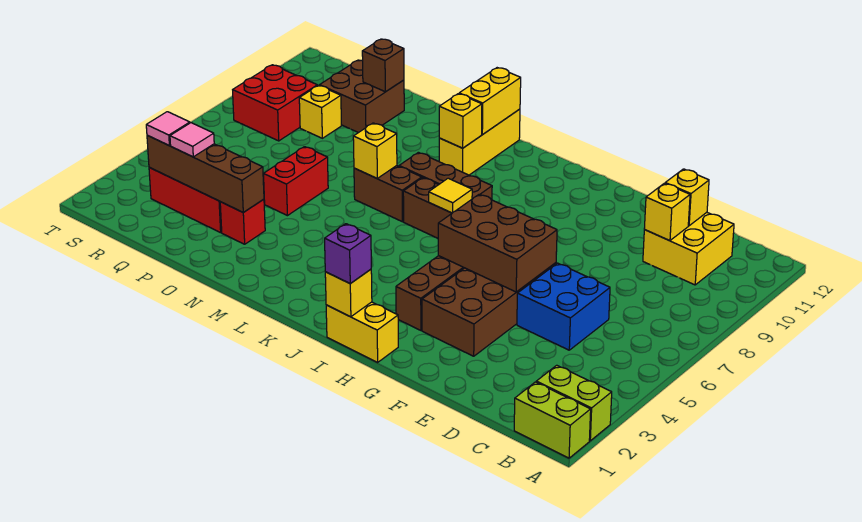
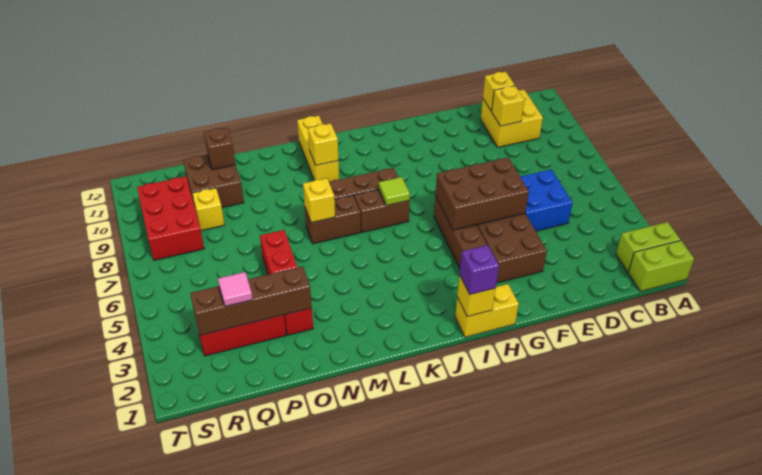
yellow tile J7 level 2 -> lime tile J7 level 2
yellow brick L11:L12 level 2 -> none
pink tile R3 level 3 -> none
red brick R8:S9 level 1 -> red brick R8:S10 level 1

